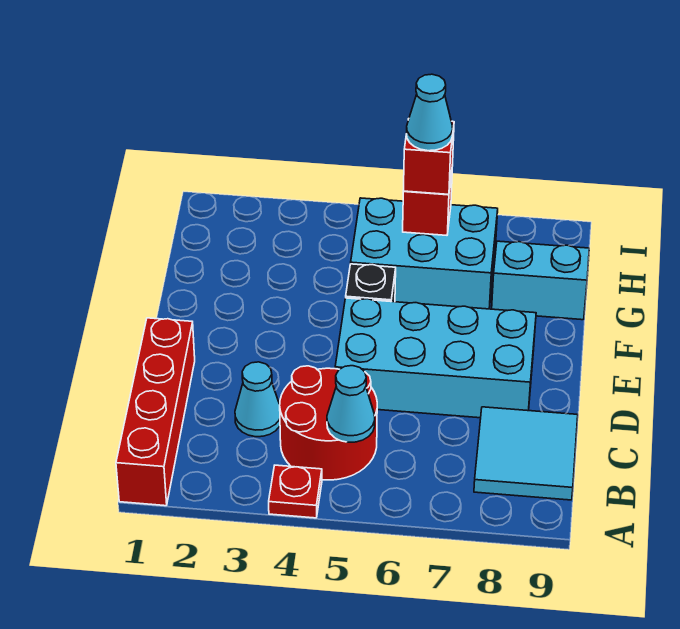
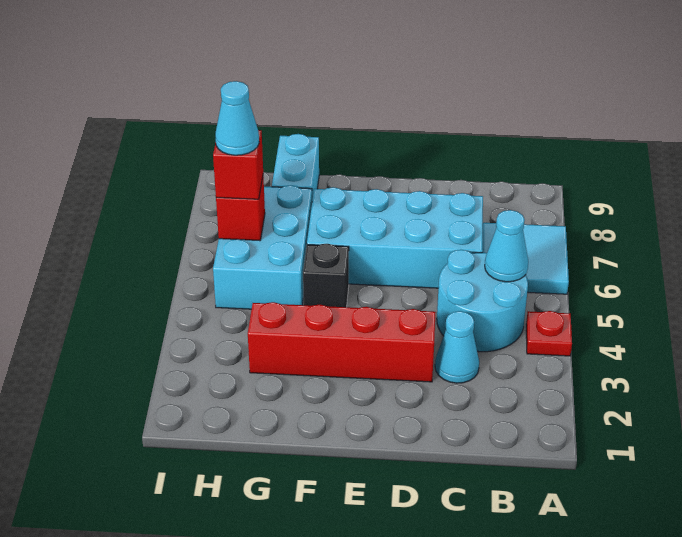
red brick A1:D1 level 1 -> red brick D3:G3 level 1
red round brick B4:C5 level 1 -> cyan round brick B4:C5 level 1
cyan tile B8:C9 level 1 -> cyan tile A6:B7 level 1
cyan brick D5:E8 level 1 -> cyan brick C6:F7 level 1

